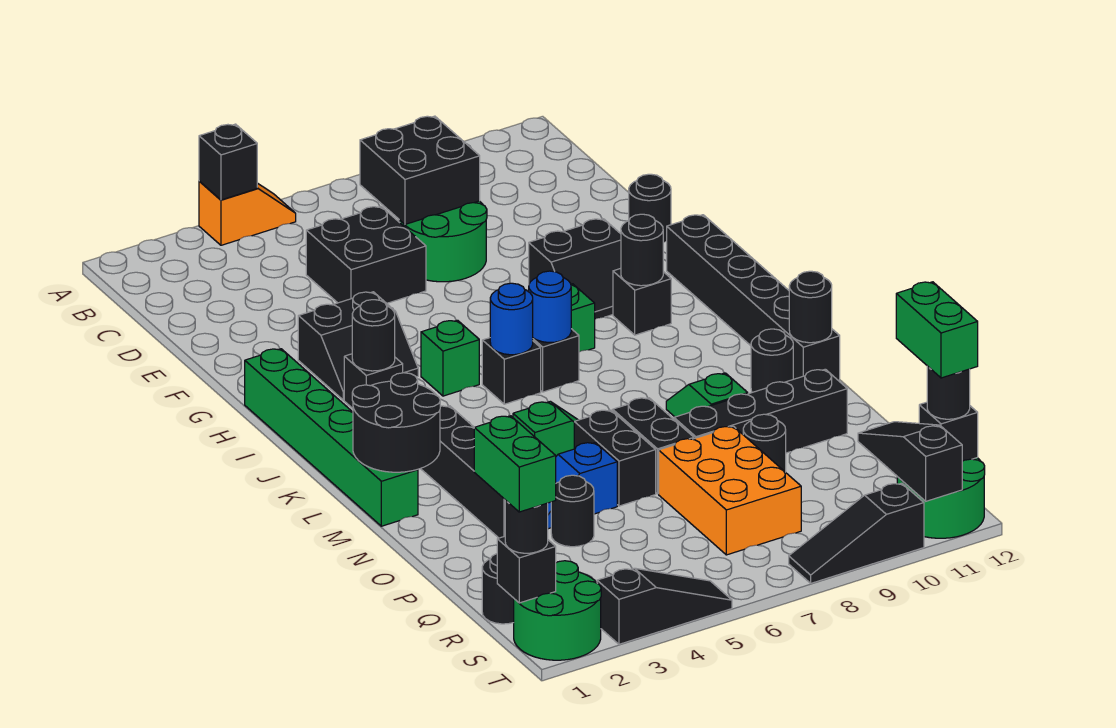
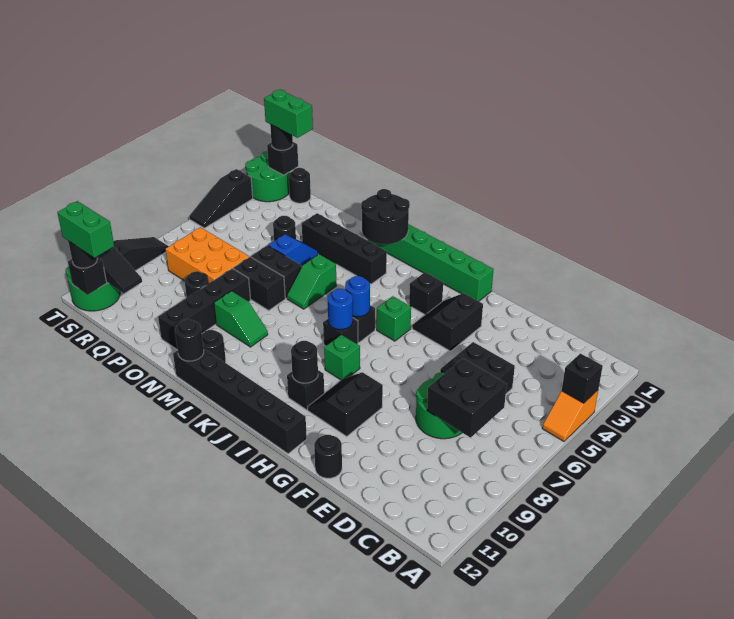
black round brick I3 level 2 -> none

